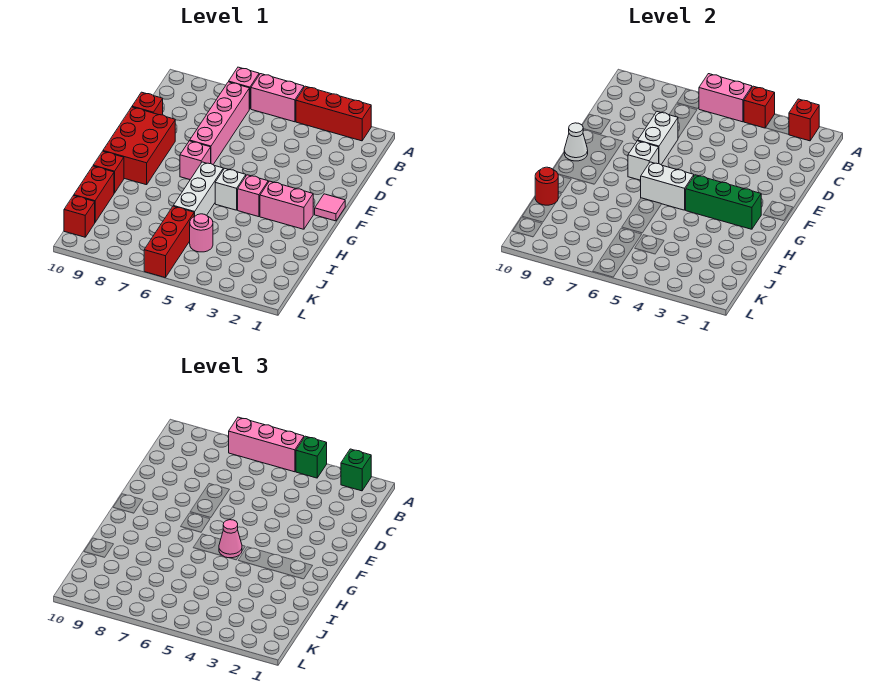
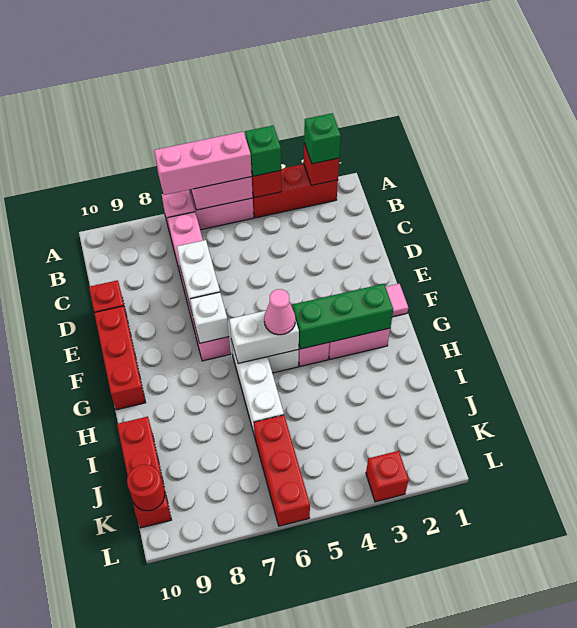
red brick E9:G10 level 1 -> red brick E10:G10 level 1
white cone F10 level 2 -> none
red brick H10 level 1 -> red brick L3 level 1
red round brick I10 level 2 -> red round brick K10 level 2
pink round brick J5 level 1 -> none

